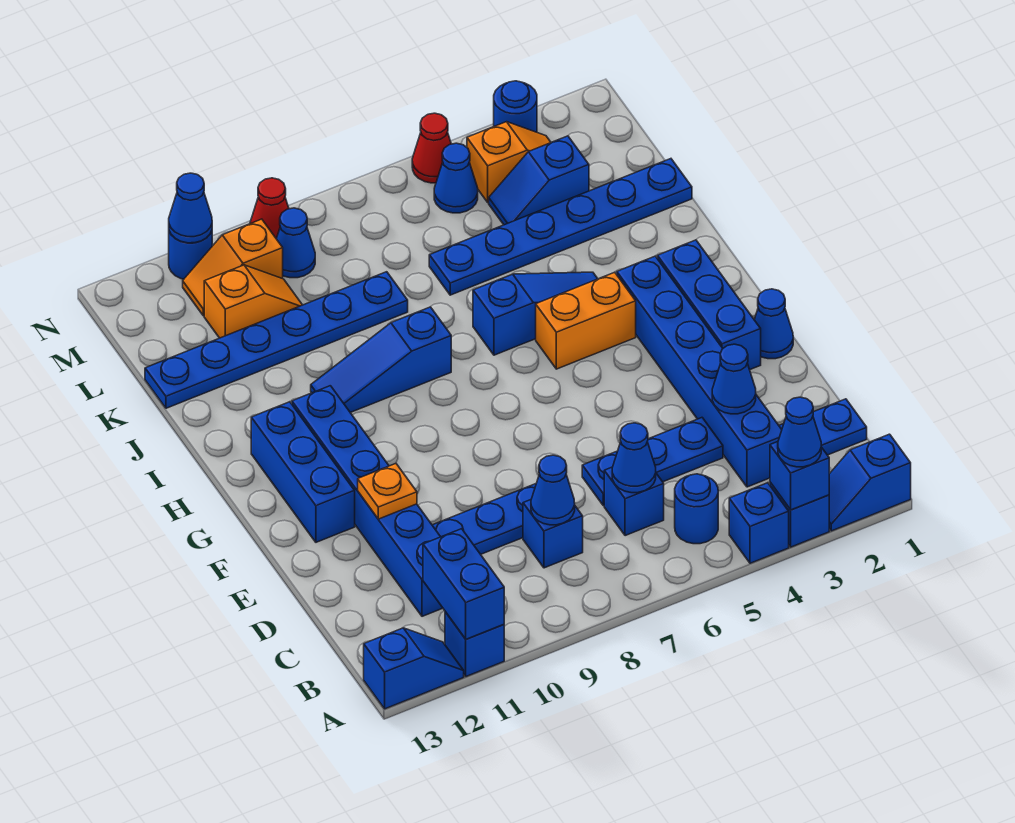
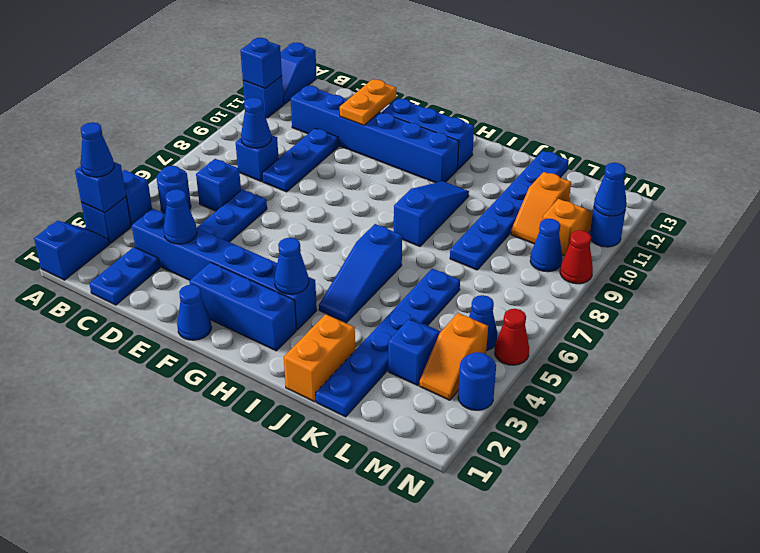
blue brick A11:B11 level 2 -> blue brick A11 level 2
blue cone C6 level 2 -> blue cone H3 level 2
orange plate E11 level 2 -> orange plate E11:E12 level 2
orange brick H4:H5 level 1 -> orange brick J1:J2 level 1

